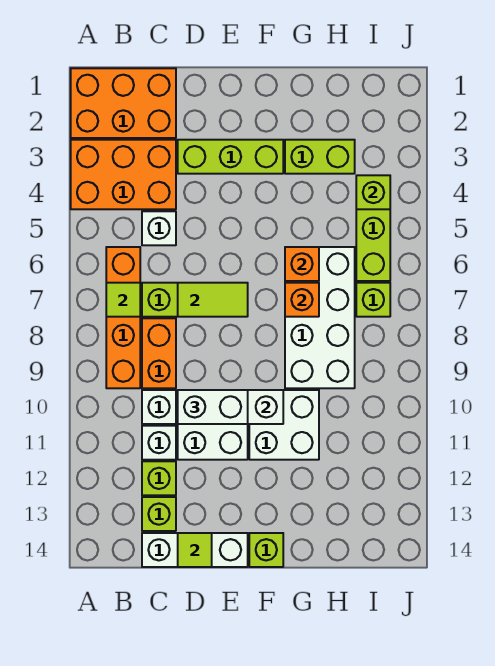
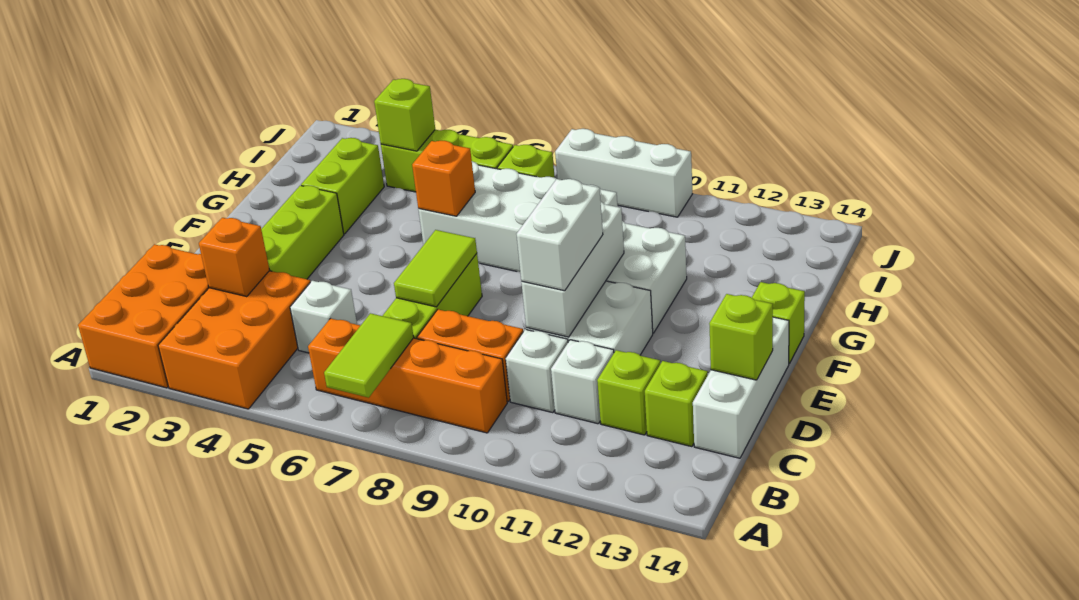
lime tile B7 level 2 -> lime tile A7:B7 level 2
lime tile D14 level 2 -> lime brick D14 level 2
orange brick G7 level 2 -> orange brick C3 level 2
none -> white brick J8:J10 level 1

